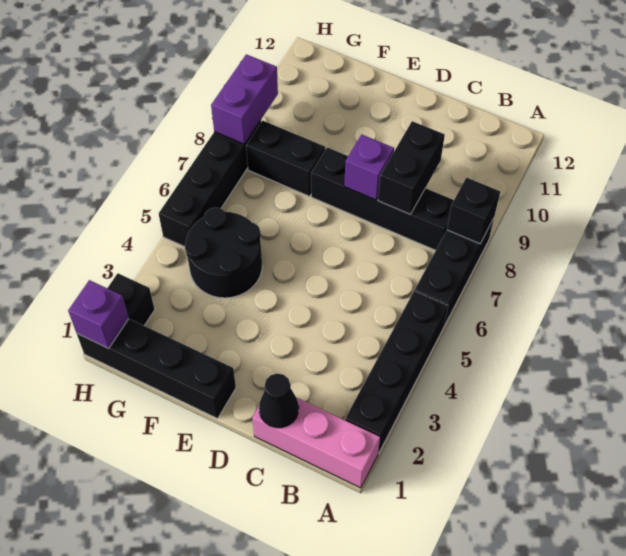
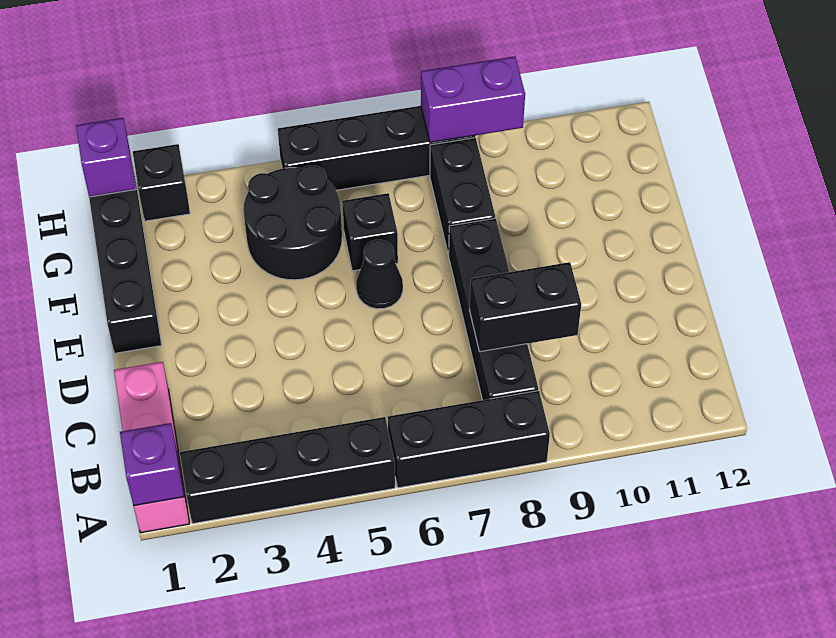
black brick A8 level 2 -> black brick F6 level 1
black cone C1 level 2 -> black cone E6 level 1
purple brick D8 level 2 -> purple brick A1 level 2

